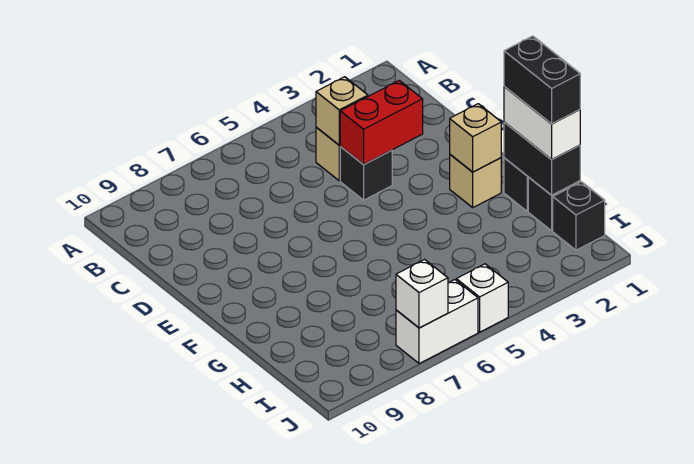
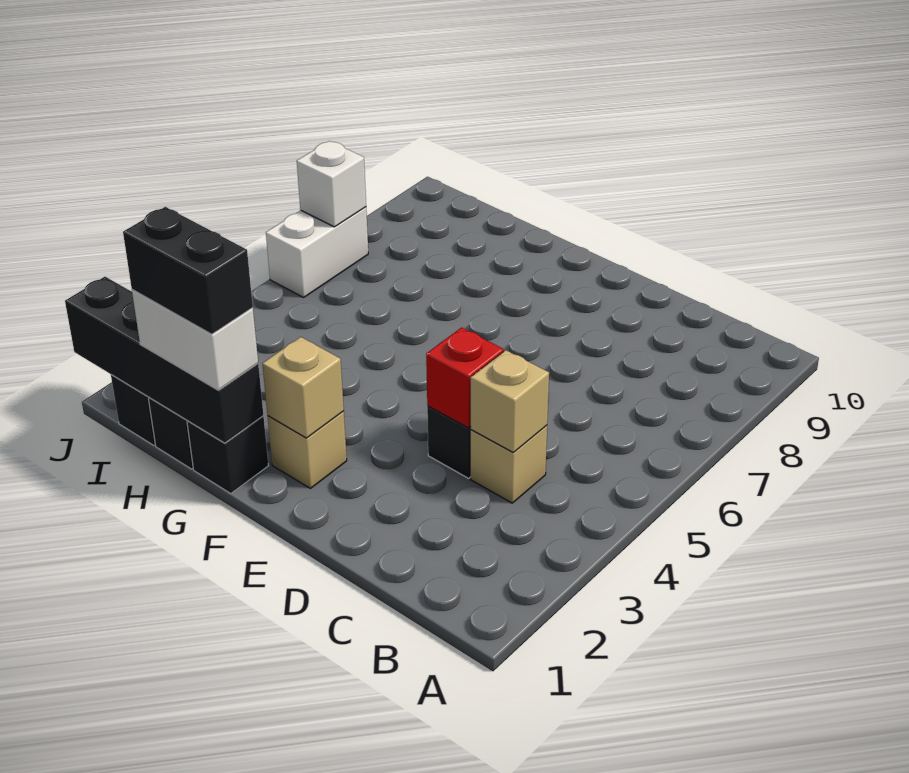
red brick D3:D4 level 2 -> red brick D4 level 2
black brick G1:H1 level 2 -> black brick G1:J1 level 2
white brick J5 level 1 -> none

